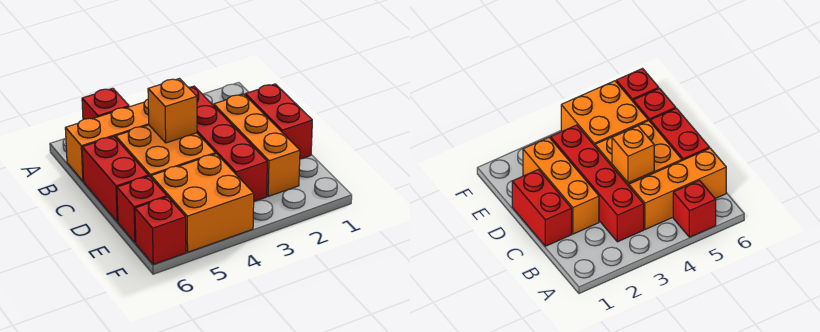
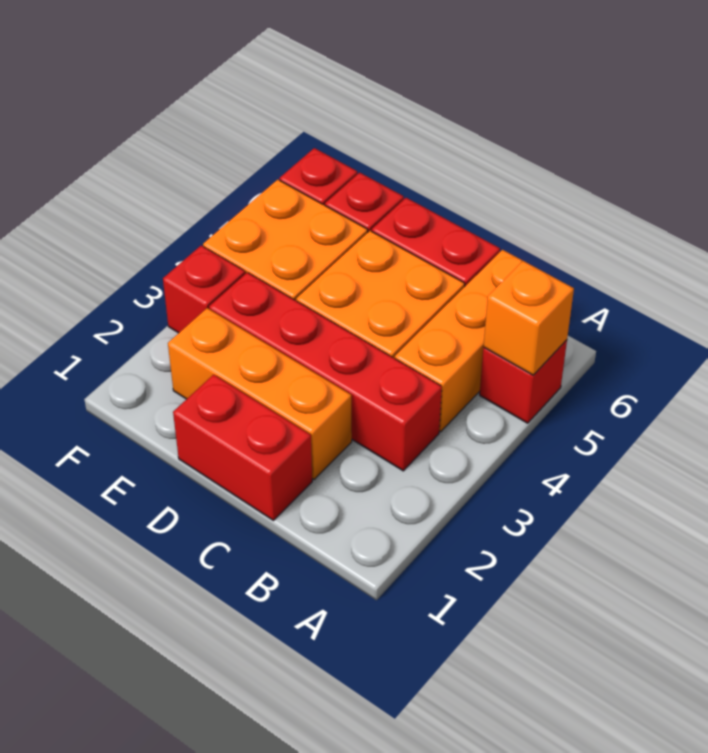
orange brick C4 level 2 -> orange brick A5 level 2
none -> red brick F3 level 1

